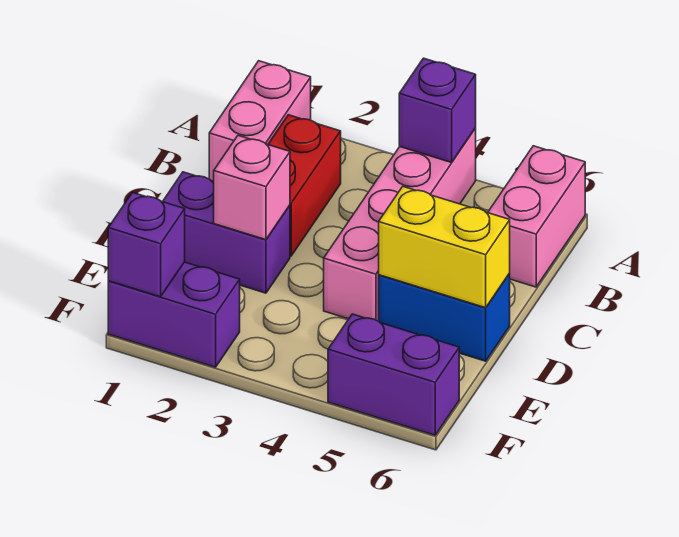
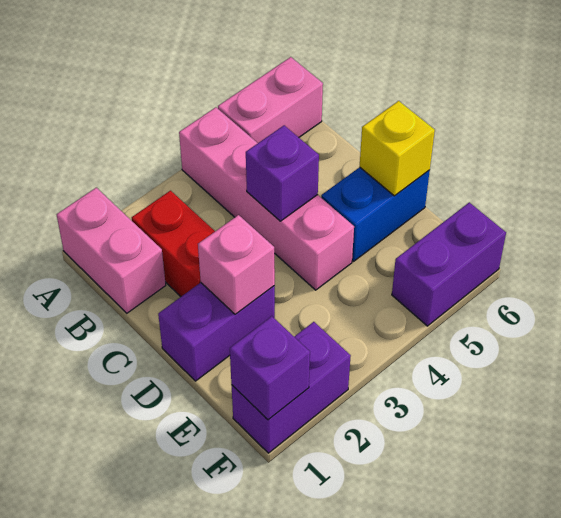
purple brick A4 level 2 -> purple brick C4 level 2
pink brick A6:B6 level 1 -> pink brick A5:A6 level 1
yellow brick D5:D6 level 2 -> yellow brick D6 level 2

